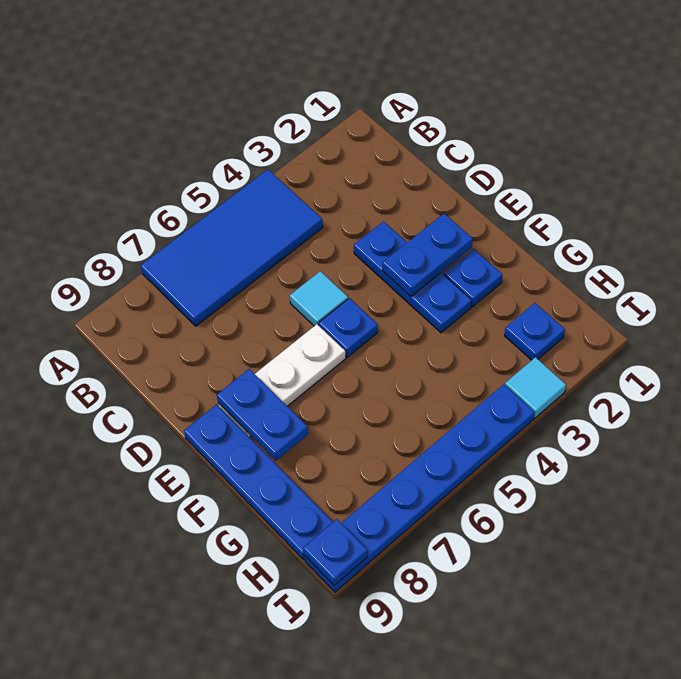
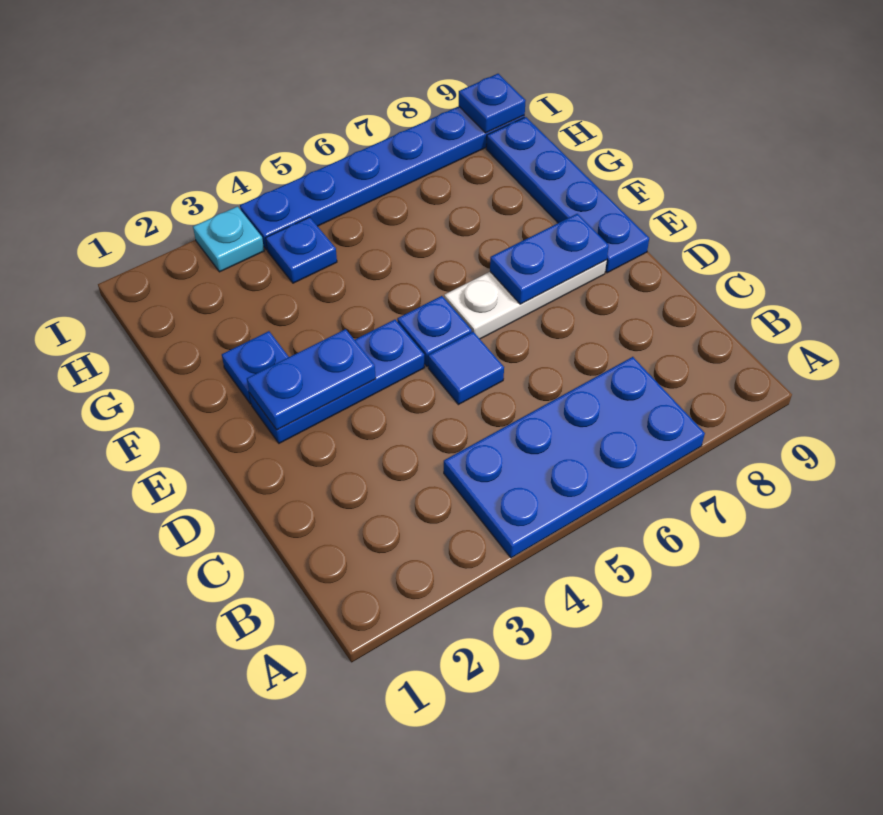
blue tile A4:B7 level 1 -> blue plate A4:B7 level 1
blue plate D3:F3 level 1 -> blue plate E2:E4 level 1
cyan tile D5 level 1 -> blue tile D5 level 1
blue plate E8:F8 level 2 -> blue plate E7:E8 level 2
blue plate H2 level 1 -> blue plate H4 level 1
cyan tile I3 level 1 -> cyan plate I3 level 1

